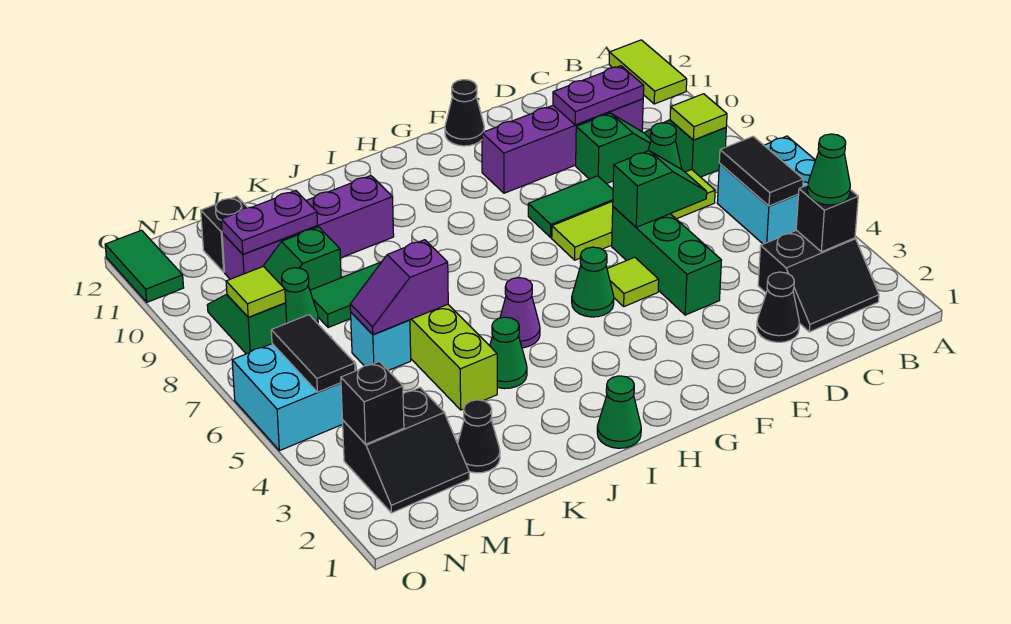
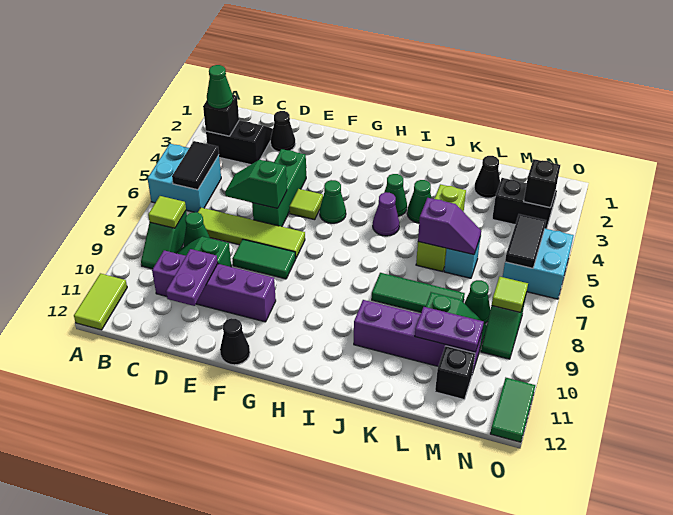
purple plate C10:D10 level 2 -> purple plate D10:D11 level 2
green cone I1 level 1 -> green cone I4 level 1

